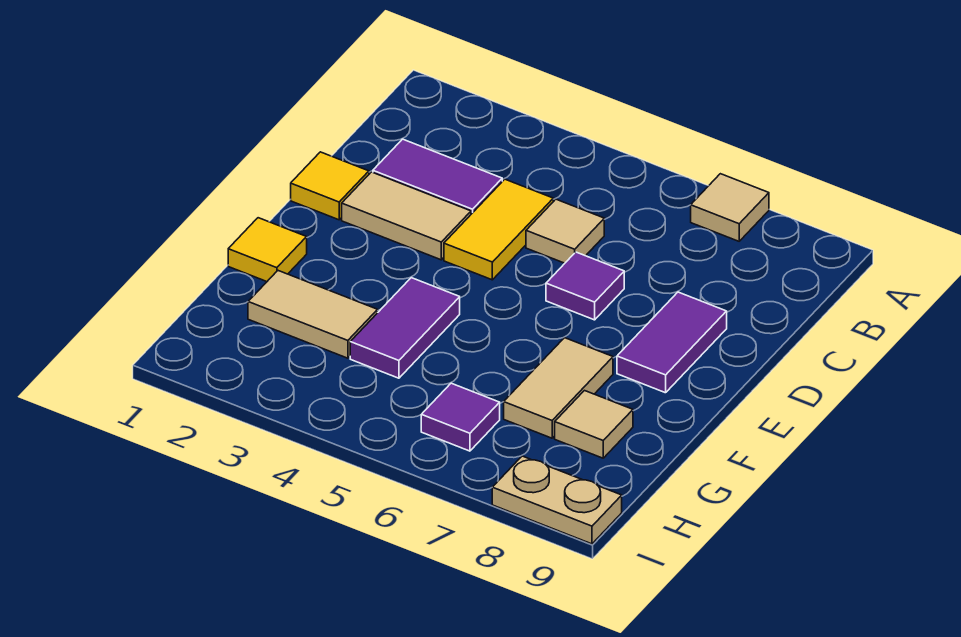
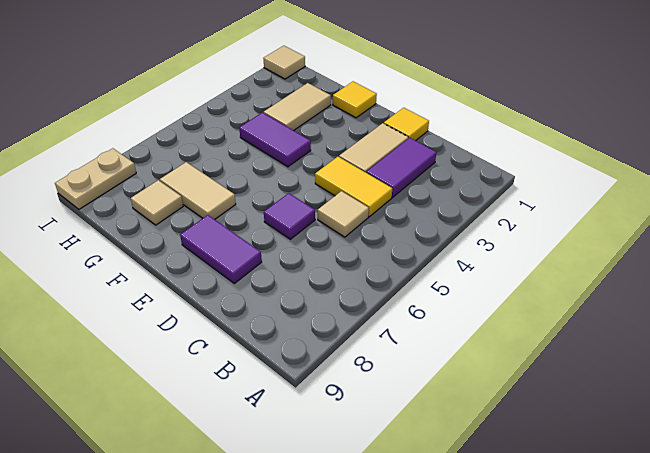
tan tile A7 level 1 -> tan tile I1 level 1
purple tile H6 level 1 -> none

